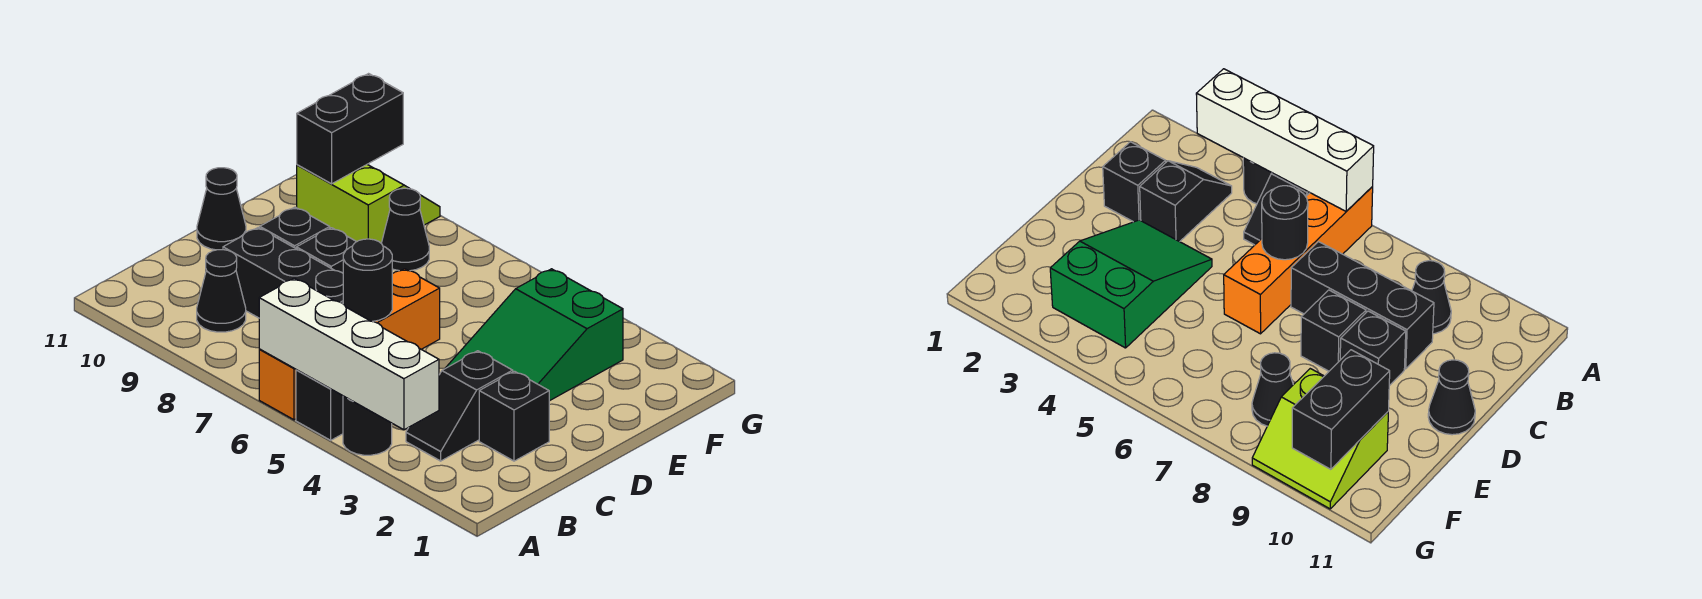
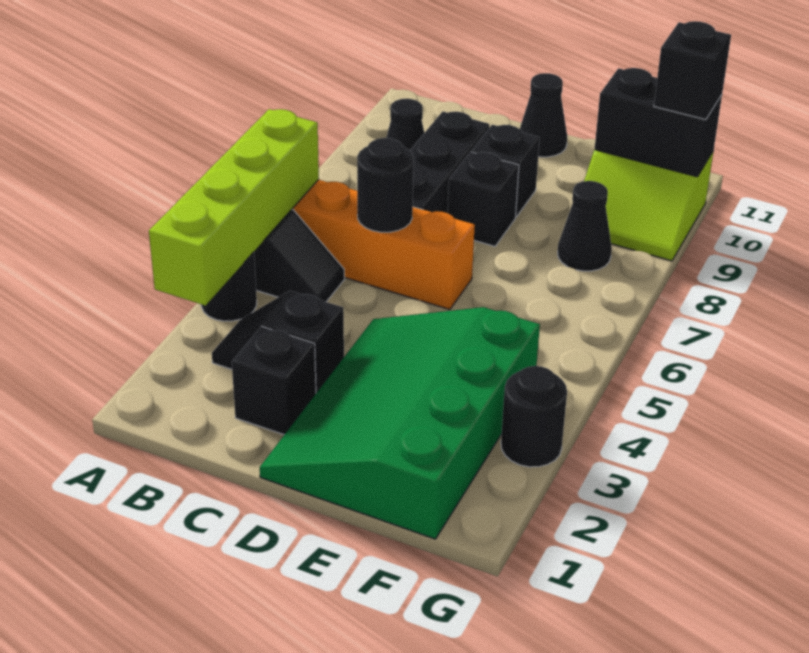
white brick A3:A6 level 2 -> lime brick A3:A6 level 2
green slope D3:F4 level 1 top F -> green slope D1:F4 level 1 top F
lime slope F9:G10 level 1 top F -> lime slope F9:G10 level 1 top 10
none -> black round brick G3 level 1
none -> black brick G10 level 3

